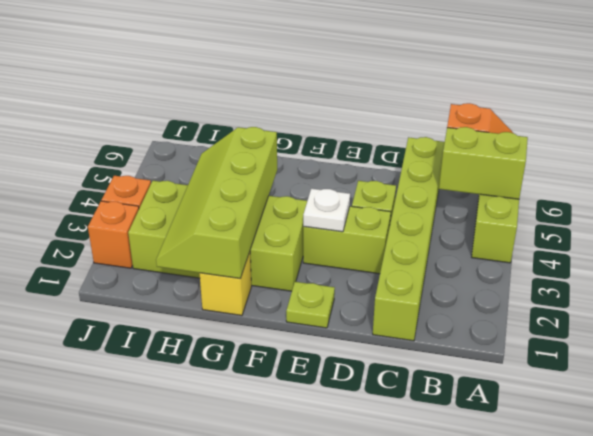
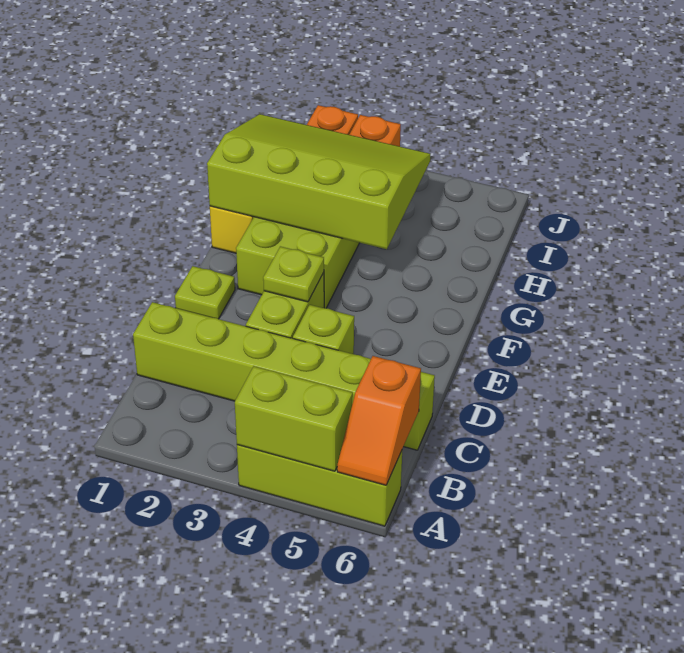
lime brick A5:B5 level 2 -> lime brick A4:A5 level 2
white plate E3 level 2 -> lime plate E3 level 2
lime slope G1:H4 level 2 top G -> lime slope G1:I4 level 2 top G

